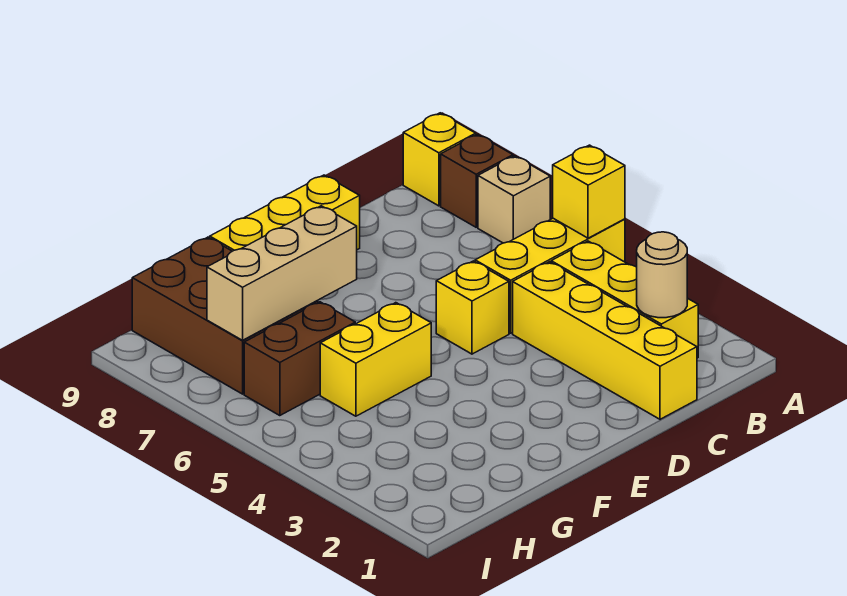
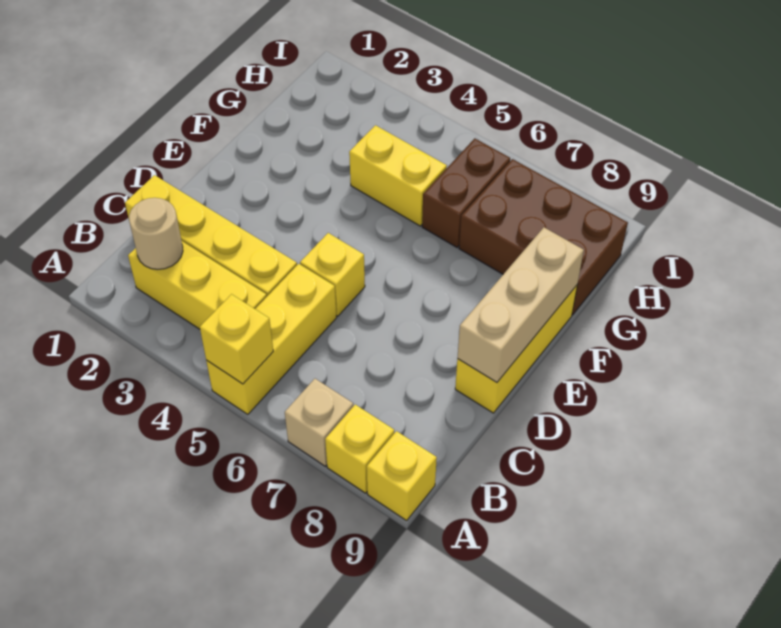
brown brick A8 level 1 -> yellow brick A8 level 1
yellow brick F5:G5 level 1 -> yellow brick G4:G5 level 1
tan brick F7:H7 level 2 -> tan brick D9:F9 level 2

